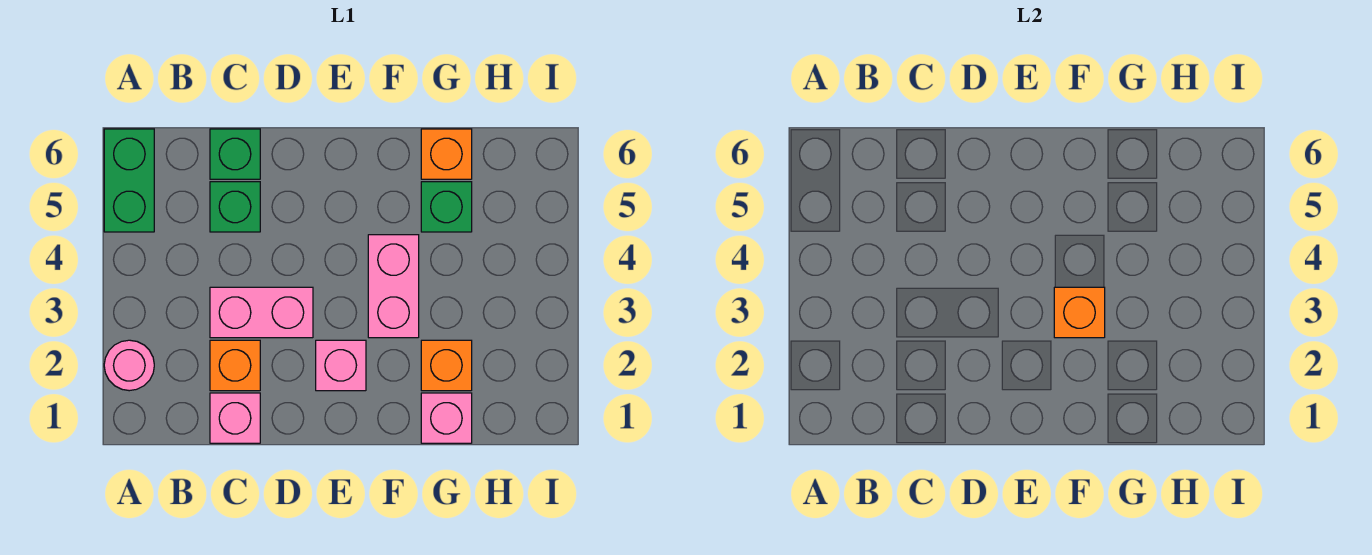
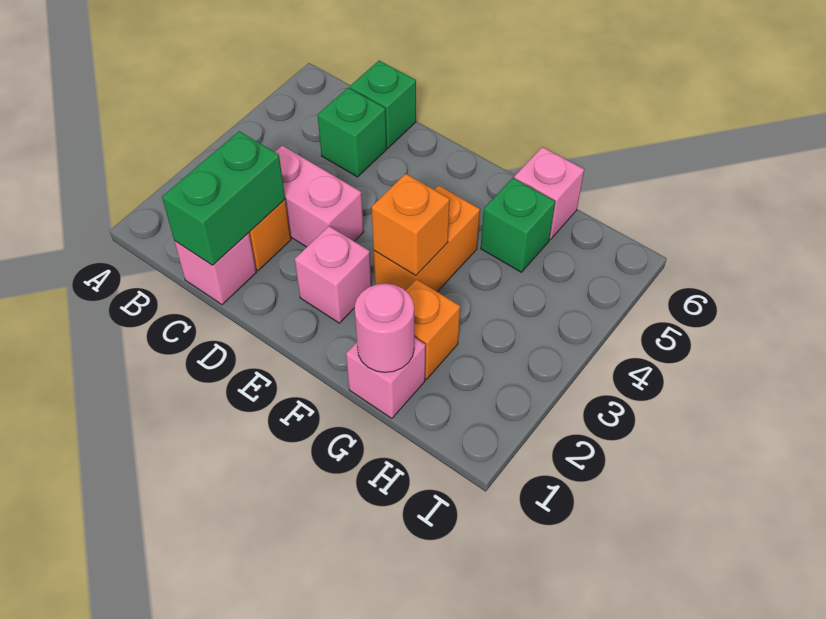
pink round brick A2 level 1 -> pink round brick G1 level 2
green brick A5:A6 level 1 -> green brick C1:C2 level 2
pink brick F3:F4 level 1 -> orange brick F3:F4 level 1
orange brick G6 level 1 -> pink brick G6 level 1

